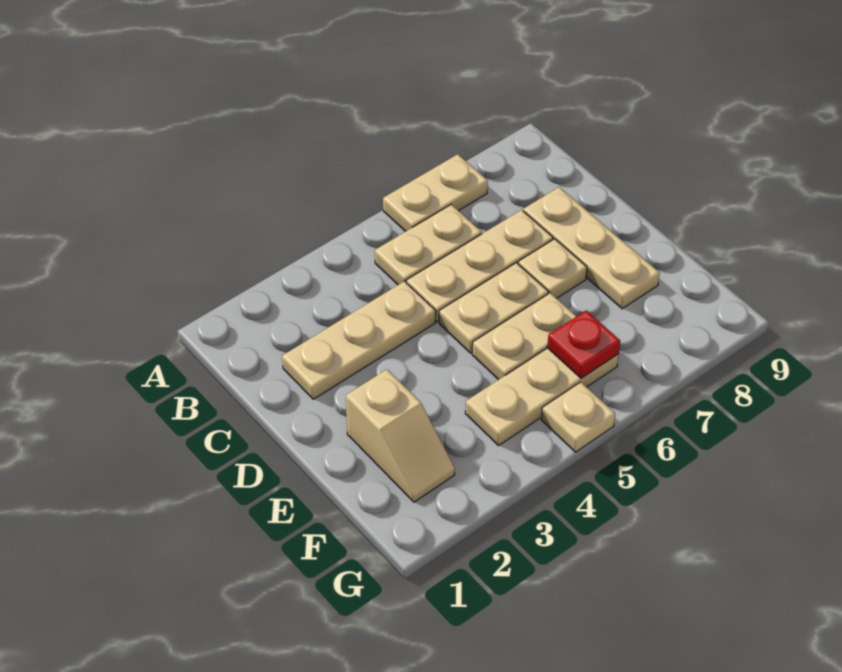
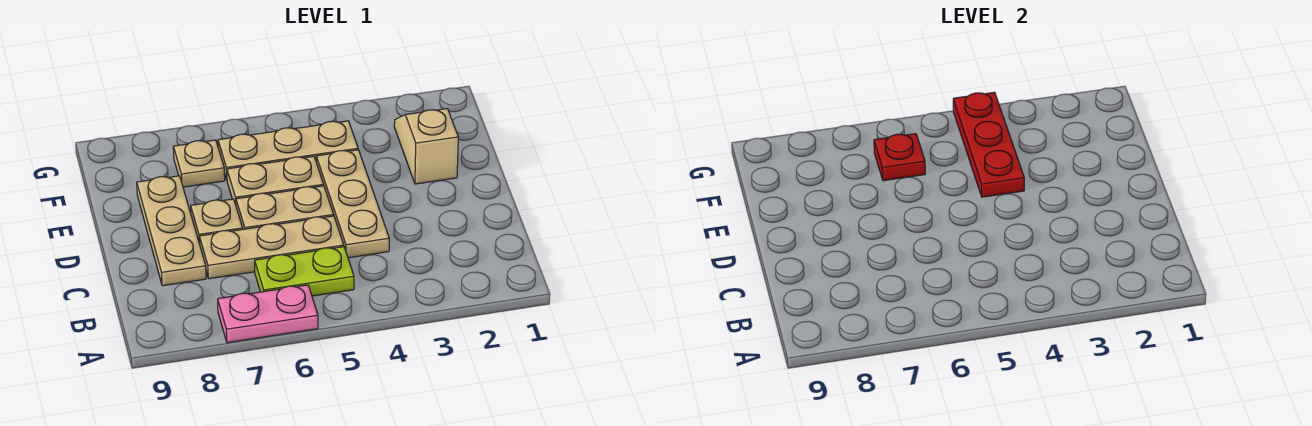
tan plate A6:A7 level 1 -> pink plate A6:A7 level 1
tan plate B5:B6 level 1 -> lime plate B5:B6 level 1
tan plate C2:C4 level 1 -> tan plate C4:E4 level 1
none -> red plate E4:G4 level 2
tan plate G5 level 1 -> tan plate F7 level 1

